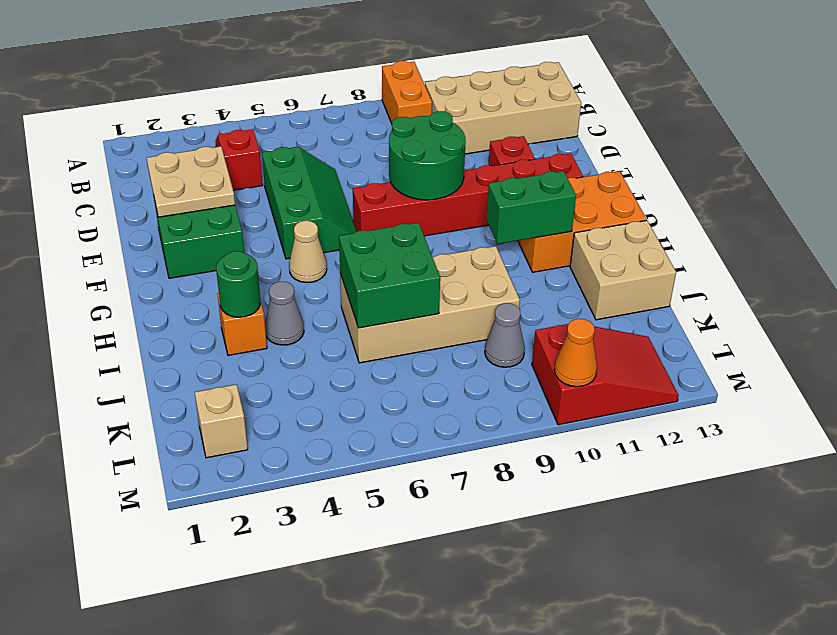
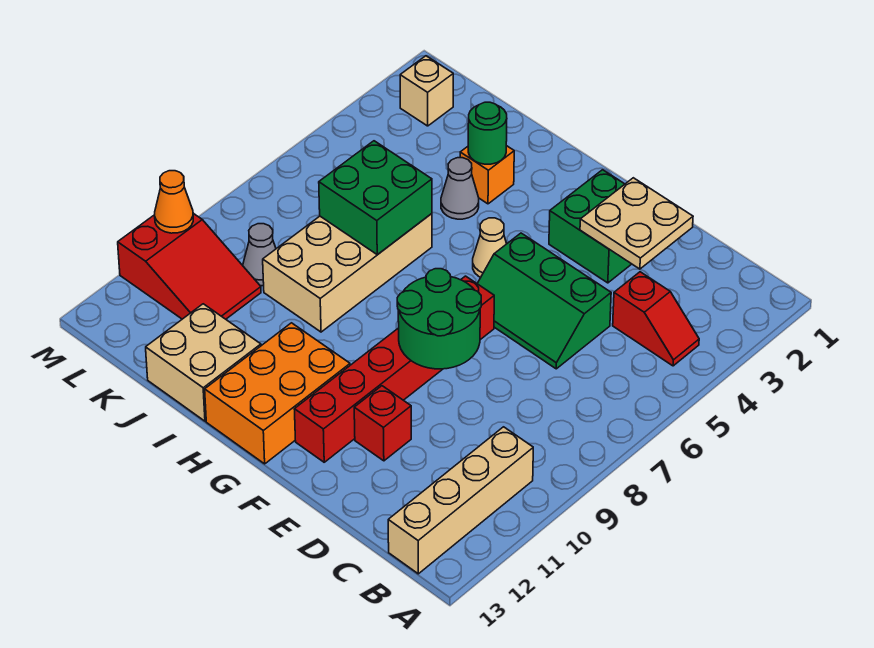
orange brick A9:B9 level 1 -> none
tan brick B10:C13 level 1 -> tan brick B10:B13 level 1
green brick H10:H11 level 2 -> none
red slope L10:M12 level 1 top 10 -> red slope K10:M11 level 1 top M

